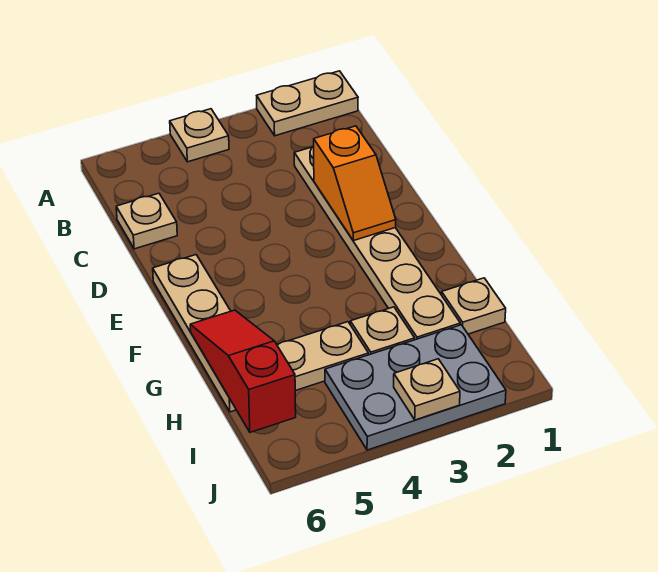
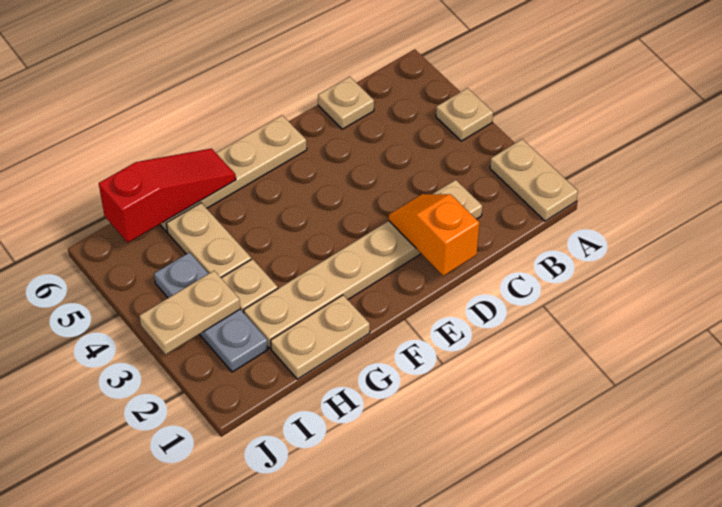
orange slope D2:E2 level 2 top D -> orange slope D1:D2 level 2 top 1
tan plate H1 level 1 -> tan plate G1:H1 level 1
grey plate I2:J4 level 1 -> grey plate I2:I4 level 1
tan plate J3 level 2 -> tan plate I3:J3 level 2

